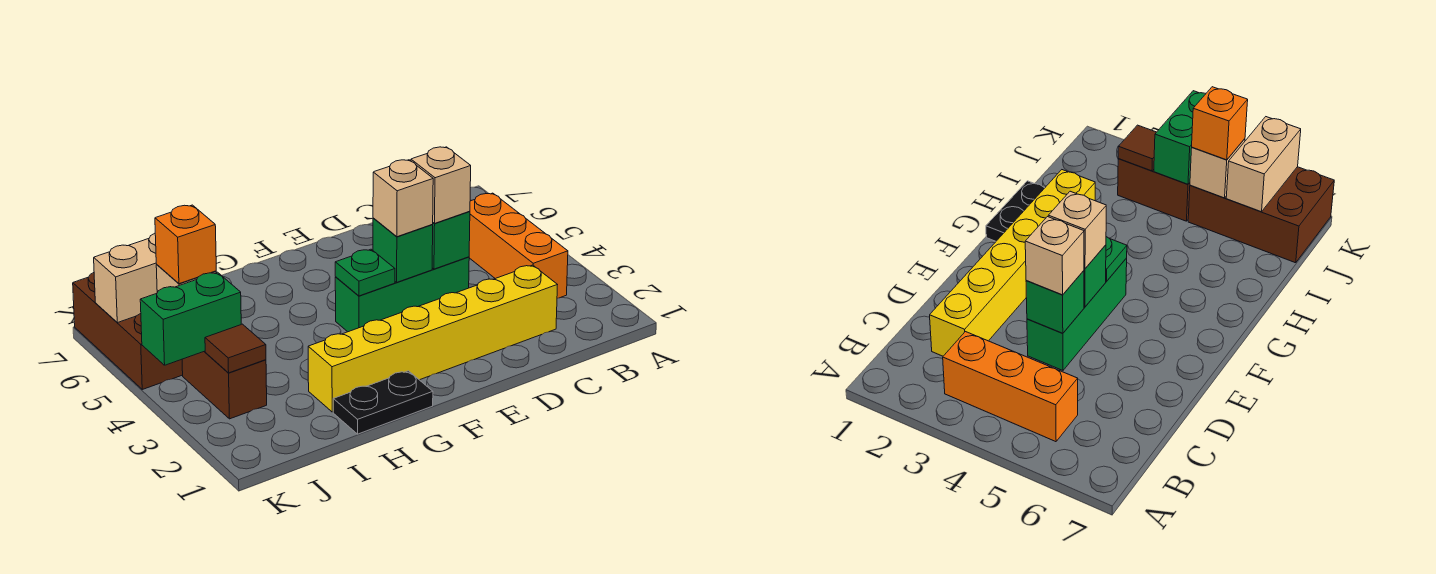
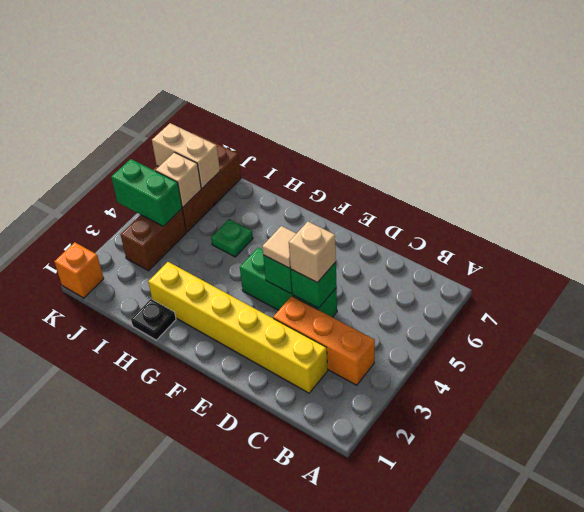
orange brick B3:B5 level 1 -> orange brick B3:D3 level 1
tan brick E4 level 3 -> tan tile E4 level 3
green plate F4 level 2 -> green plate H5 level 1
black plate G1:H1 level 1 -> black plate H1 level 1
brown tile J3 level 2 -> none
orange brick J5 level 3 -> orange brick K1 level 1

